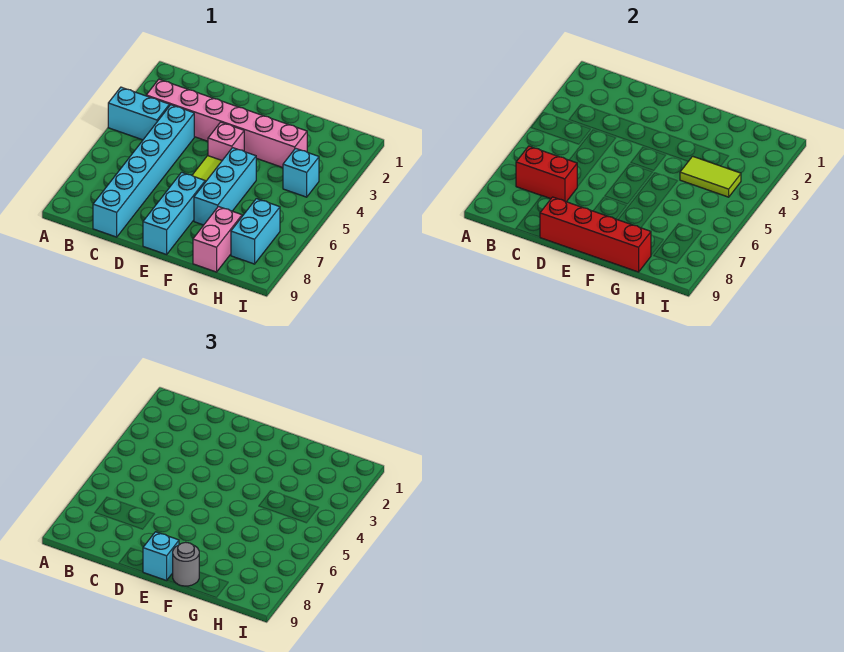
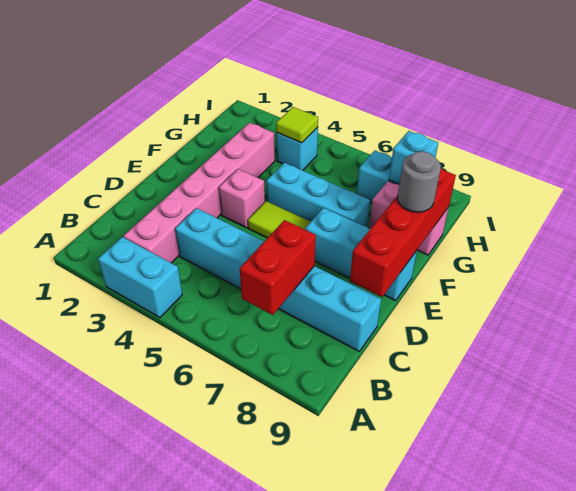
cyan brick A4:B4 level 1 -> cyan brick A3:A4 level 1
cyan brick E9 level 3 -> cyan brick H8 level 2
lime tile G4:H4 level 2 -> lime tile H4 level 2

